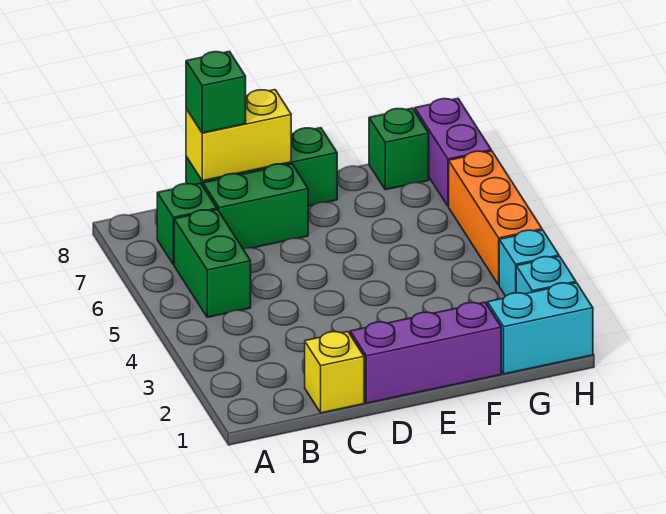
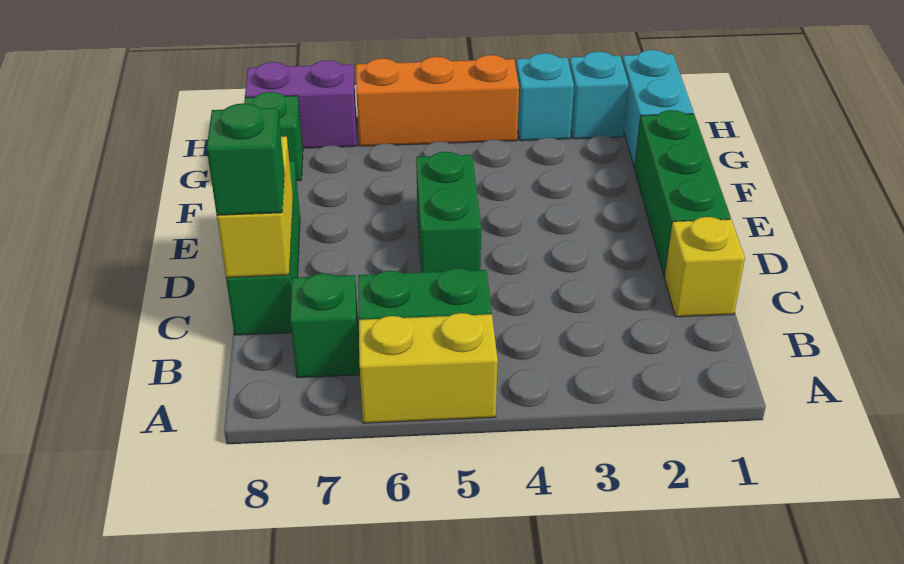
none -> yellow brick A5:A6 level 1
green brick C7:D7 level 1 -> green brick D5:E5 level 1
purple brick D1:F1 level 1 -> green brick D1:F1 level 1

